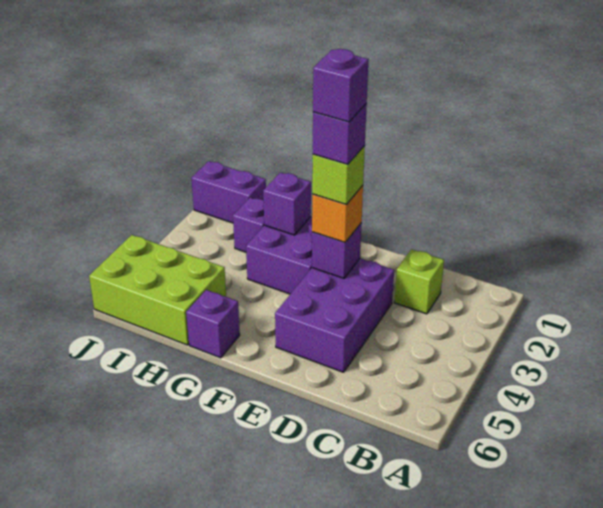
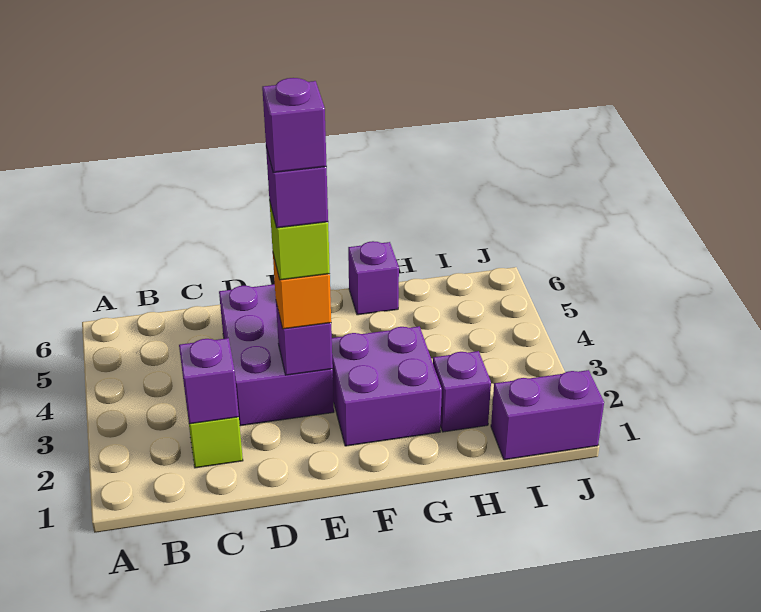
purple brick G2 level 2 -> purple brick C2 level 2
lime brick H5:J6 level 1 -> none

